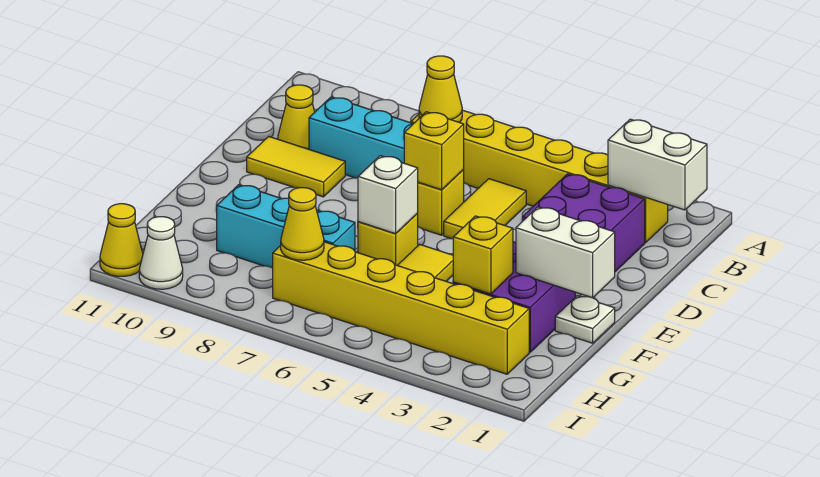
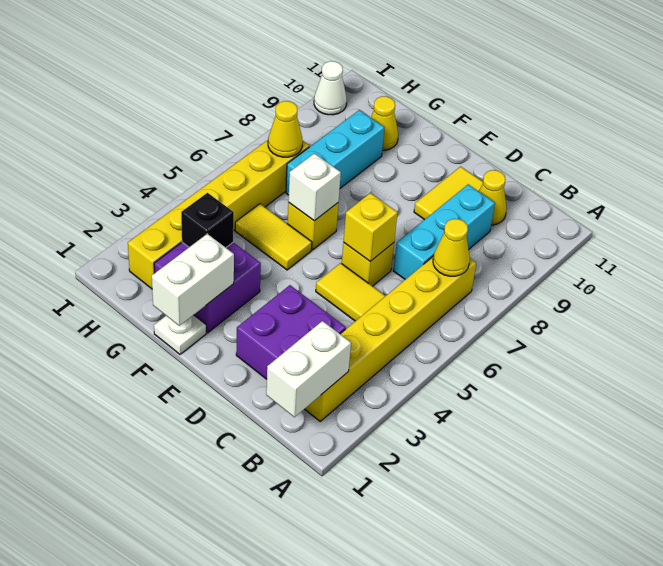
yellow brick G3 level 2 -> black brick G3 level 2
yellow cone I11 level 1 -> yellow cone G10 level 1

